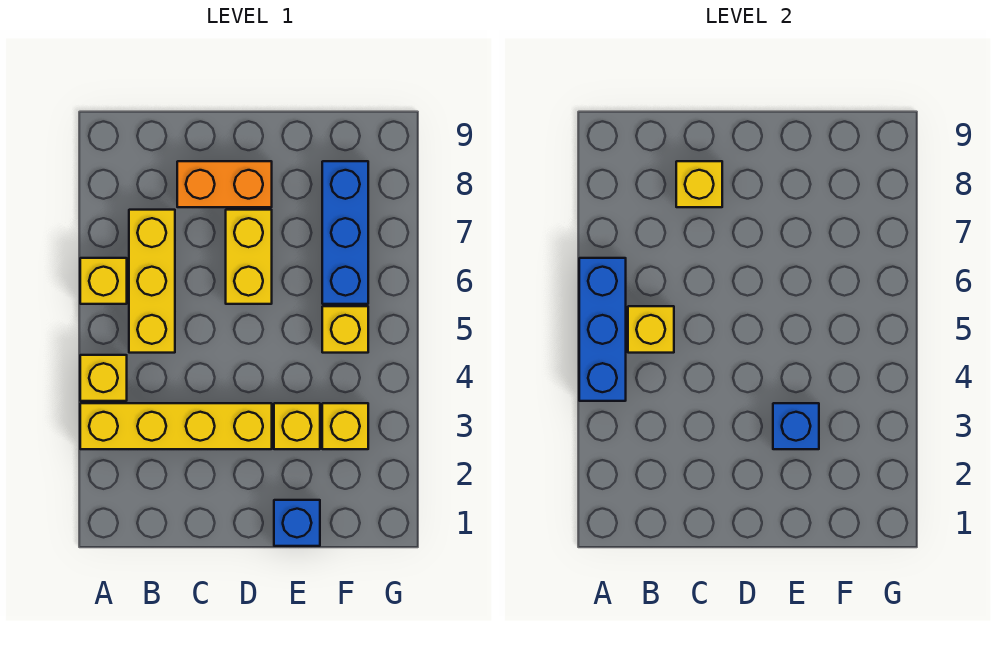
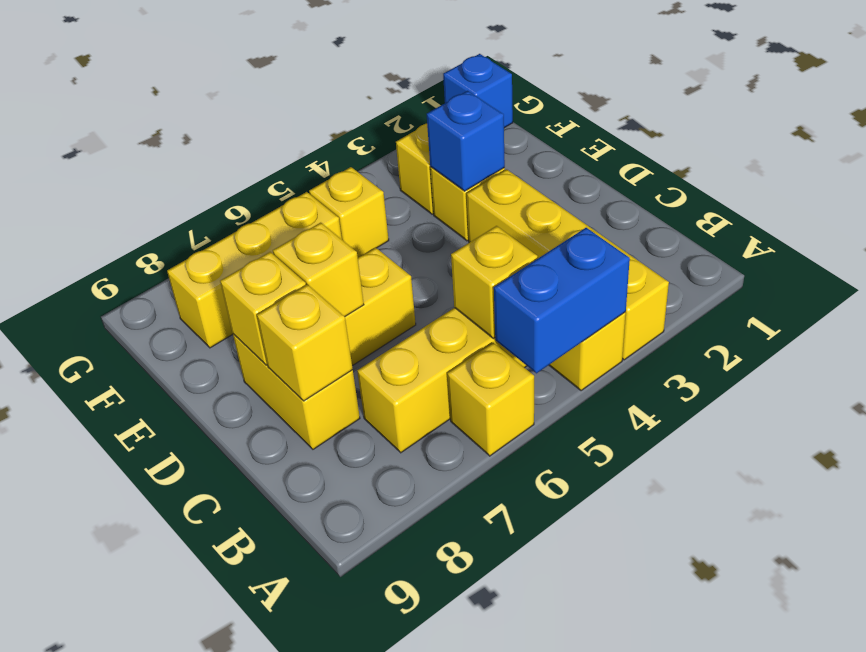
blue brick A4:A6 level 2 -> blue brick A4:A5 level 2
orange brick C8:D8 level 1 -> yellow brick C8:D8 level 1
none -> yellow brick D7 level 2
none -> yellow brick D8 level 2
blue brick E1 level 1 -> blue brick G1 level 1
blue brick F6:F8 level 1 -> yellow brick F6:F8 level 1

